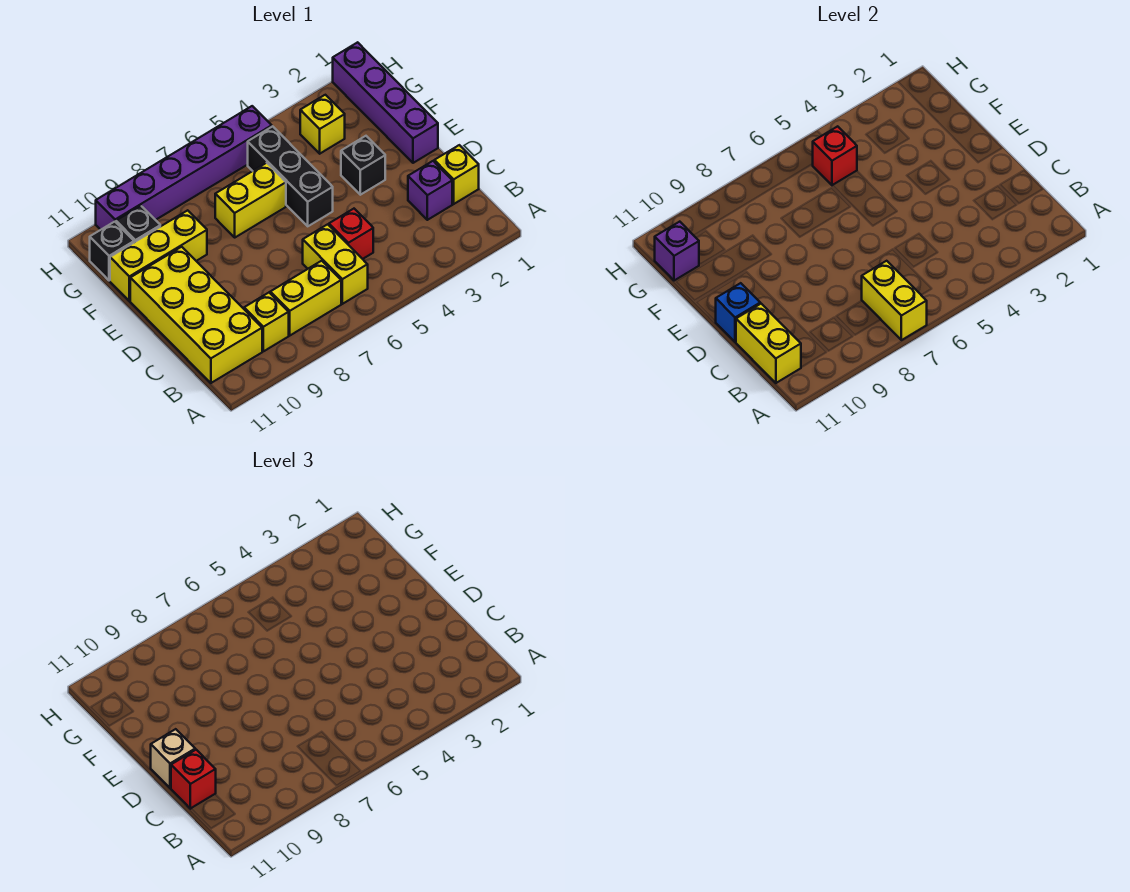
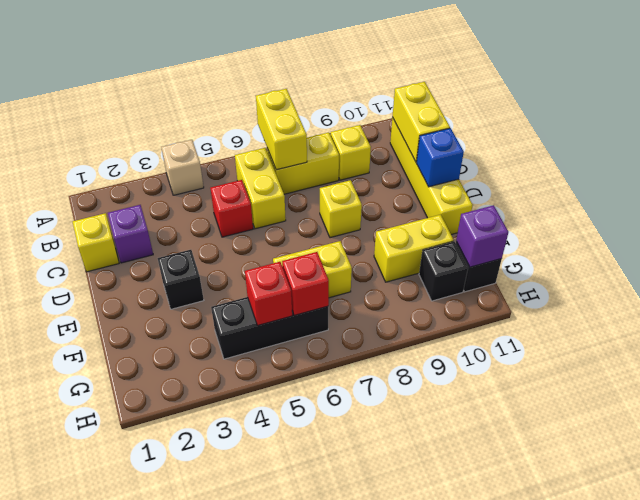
yellow brick B10:E11 level 1 -> yellow brick B11:E11 level 1
red brick C11 level 3 -> red brick G6 level 2
tan brick D11 level 3 -> tan brick A4 level 1
purple brick E1:H1 level 1 -> none
black brick E5:G5 level 1 -> black brick G4:G6 level 1
yellow brick F9:F11 level 1 -> yellow brick F9:F10 level 1
yellow brick G3 level 1 -> yellow brick D8 level 1
purple brick H5:H10 level 1 -> none

